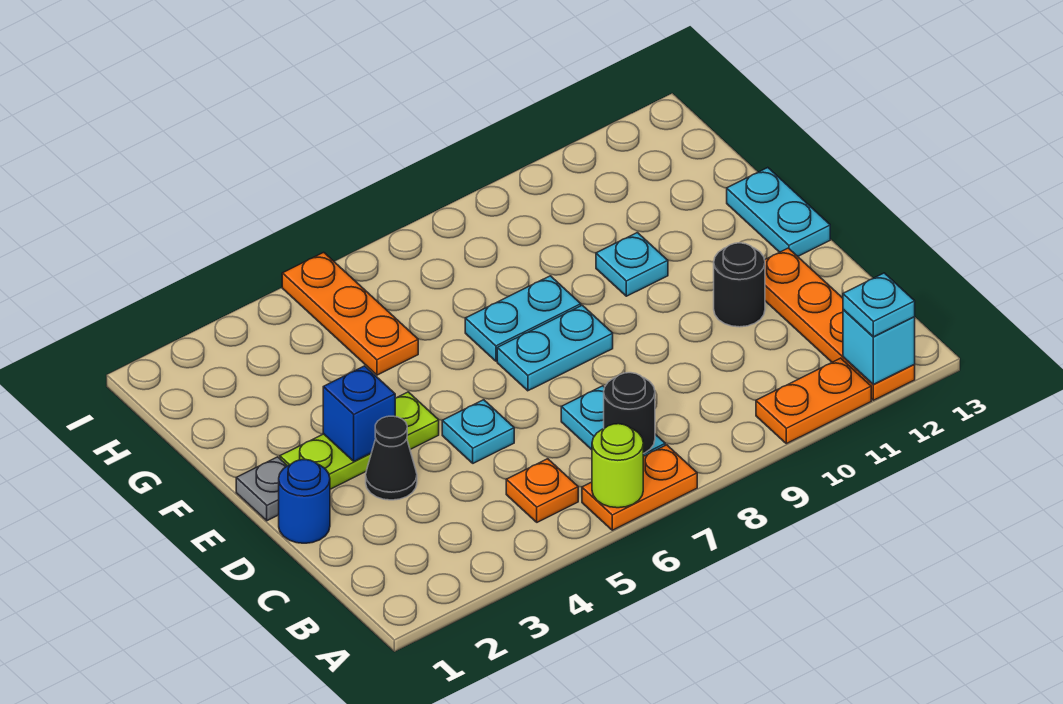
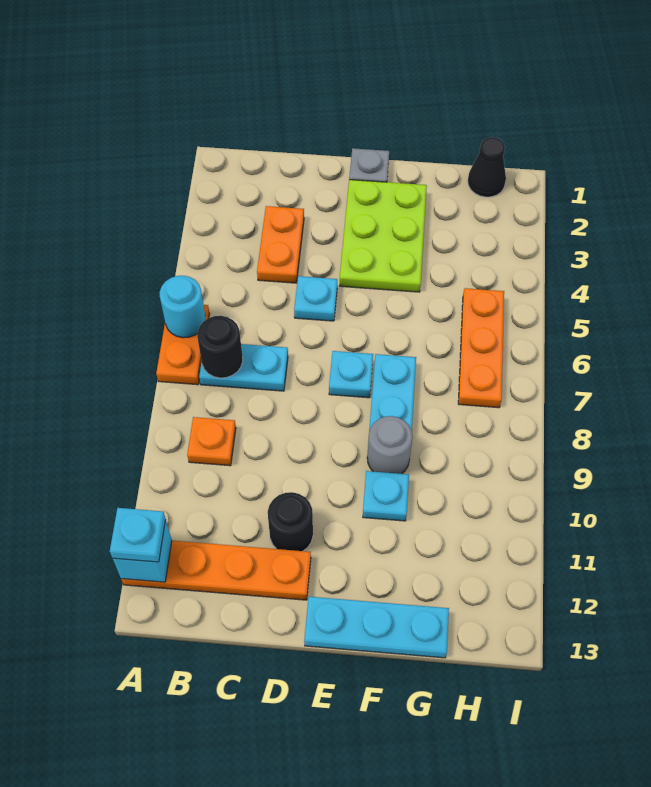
lime round brick A6 level 2 -> cyan round brick A6 level 2
orange plate A10:A11 level 1 -> orange plate C3:C4 level 1
orange plate B5 level 1 -> orange plate B9 level 1
blue round brick D1 level 1 -> none
black cone D3 level 1 -> black cone H1 level 1
lime plate E2:E4 level 1 -> lime plate E2:F4 level 1
blue brick E3 level 2 -> none
cyan plate E7:E8 level 1 -> cyan plate E7 level 1
cyan plate E13:F13 level 1 -> cyan plate E13:G13 level 1
none -> grey round brick F9 level 1
orange plate G5:I5 level 1 -> orange plate H5:H7 level 1

